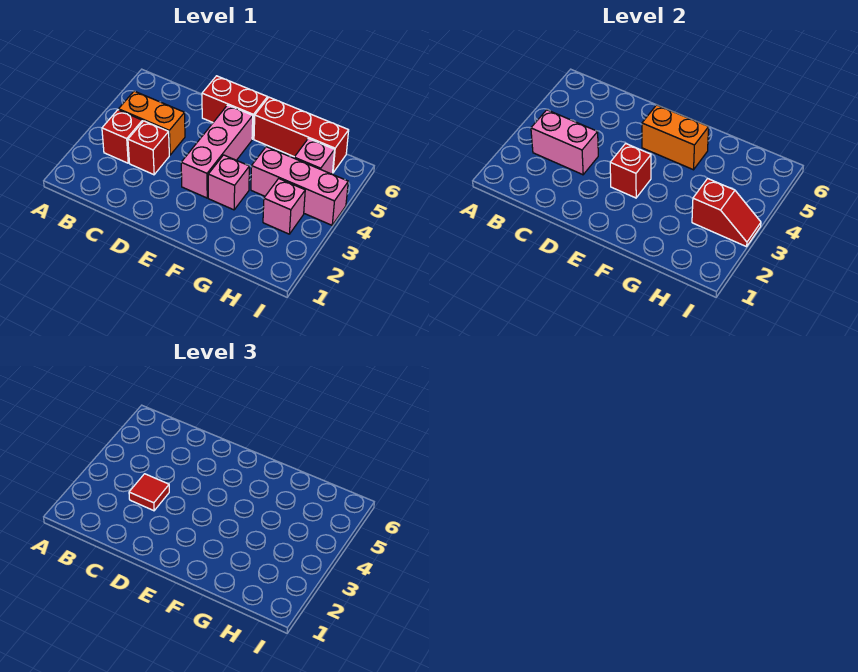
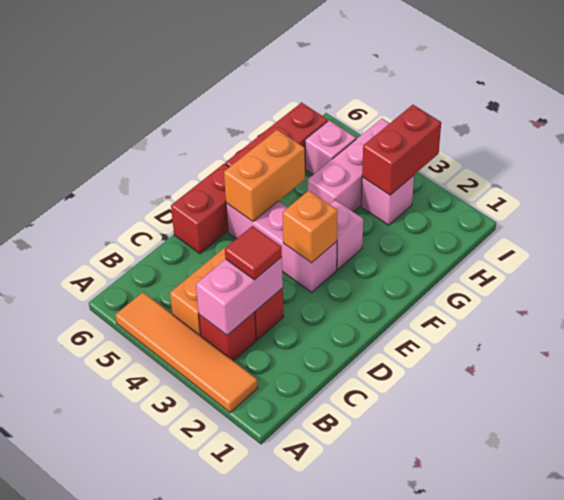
none -> orange tile A2:A5 level 1
red brick E3 level 2 -> orange brick E3 level 2
red slope H3:I3 level 2 top H -> red brick H3:I3 level 2

